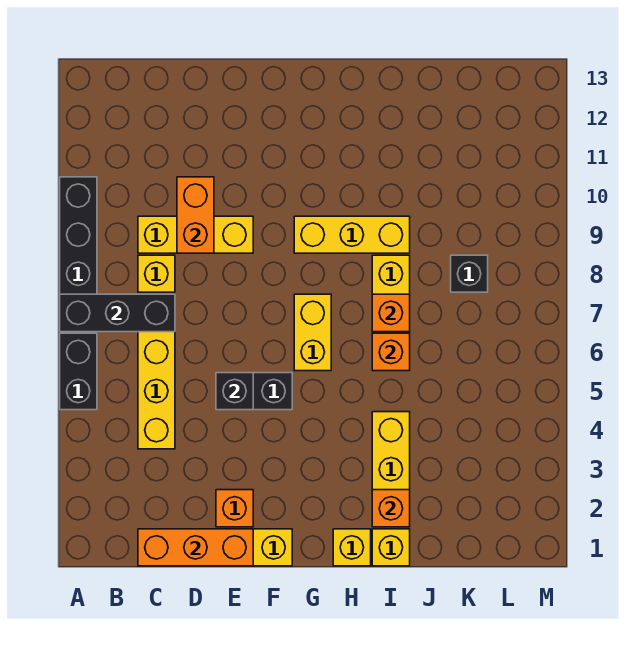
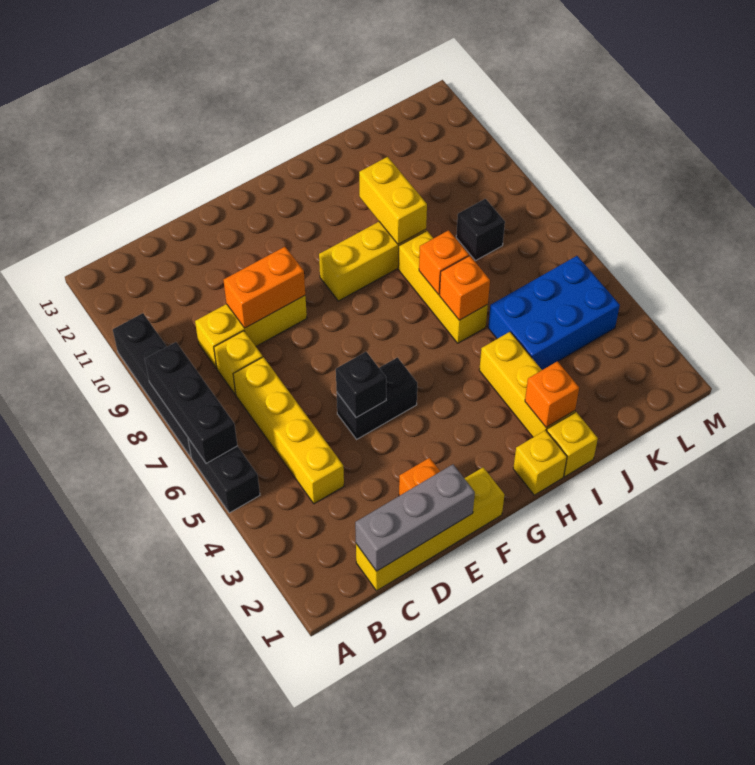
black brick A7:C7 level 2 -> black brick A6:A8 level 2
orange brick C1:E1 level 2 -> grey brick C1:E1 level 2
orange brick D9:D10 level 2 -> orange brick D9:E9 level 2
yellow brick G6:G7 level 1 -> yellow brick I9:I10 level 2
none -> blue brick J4:L5 level 1

